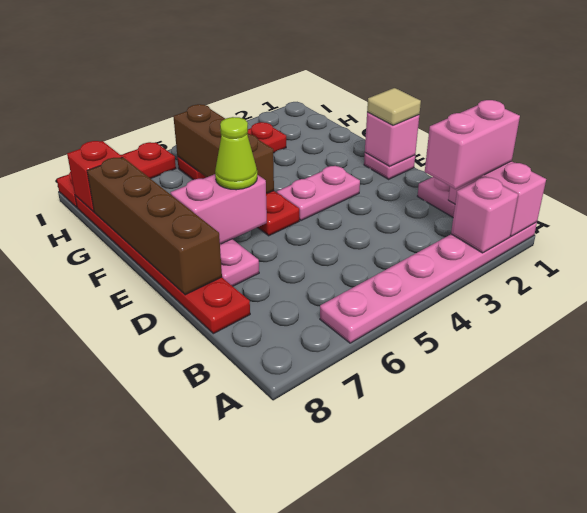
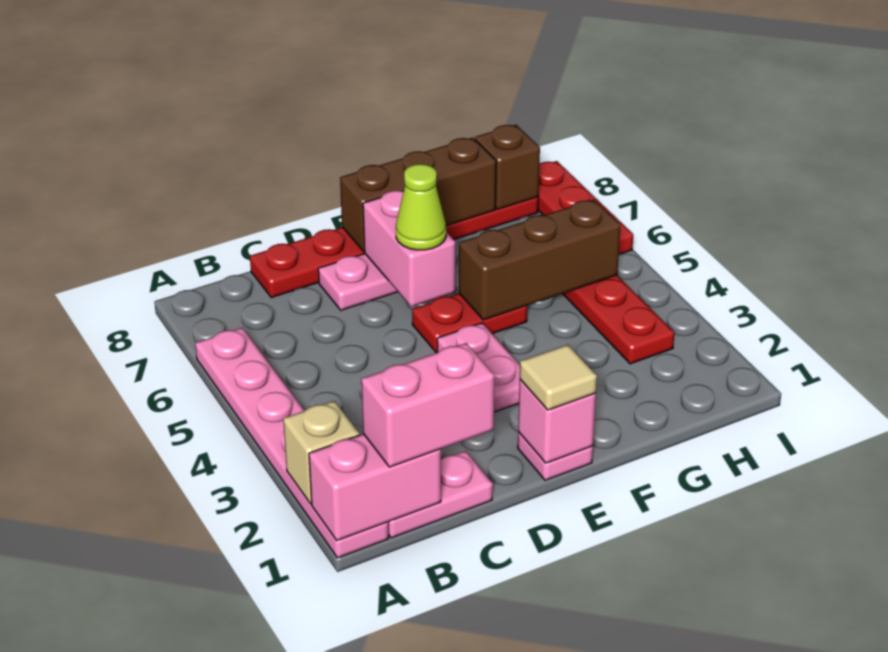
pink brick A2 level 2 -> tan brick A2 level 2
pink brick B1:B2 level 3 -> pink brick B1:C1 level 3
brown brick D8:G8 level 2 -> brown brick E8:G8 level 2
red brick H8 level 2 -> brown brick H8 level 2

